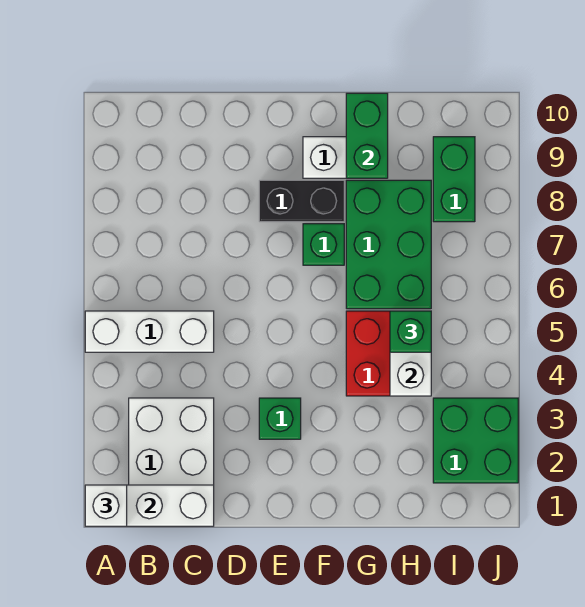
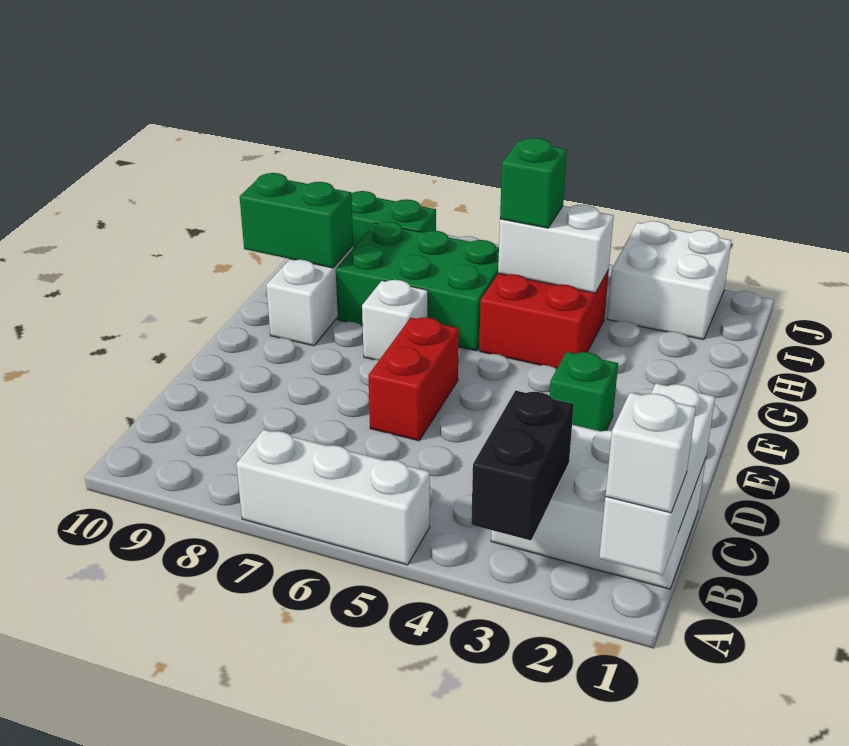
white brick A5:C5 level 1 -> white brick A5:A7 level 1
none -> red brick D6:E6 level 1
black brick E8:F8 level 1 -> black brick A3:B3 level 2
green brick F7 level 1 -> white brick F7 level 1
green brick I2:J3 level 1 -> white brick I2:J3 level 1

